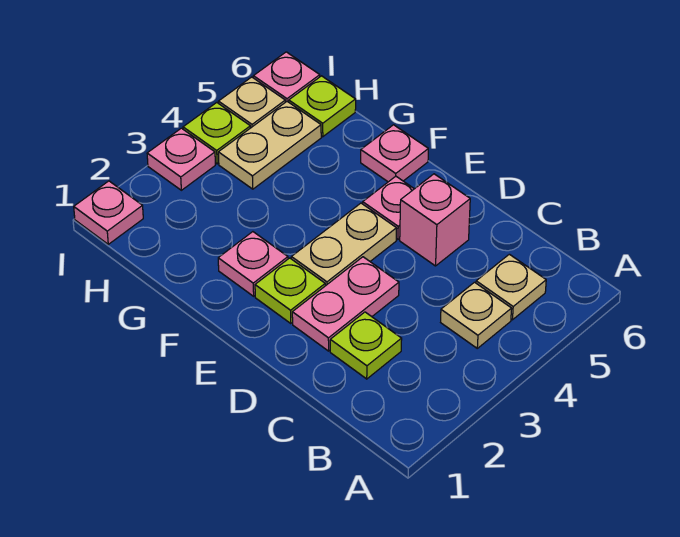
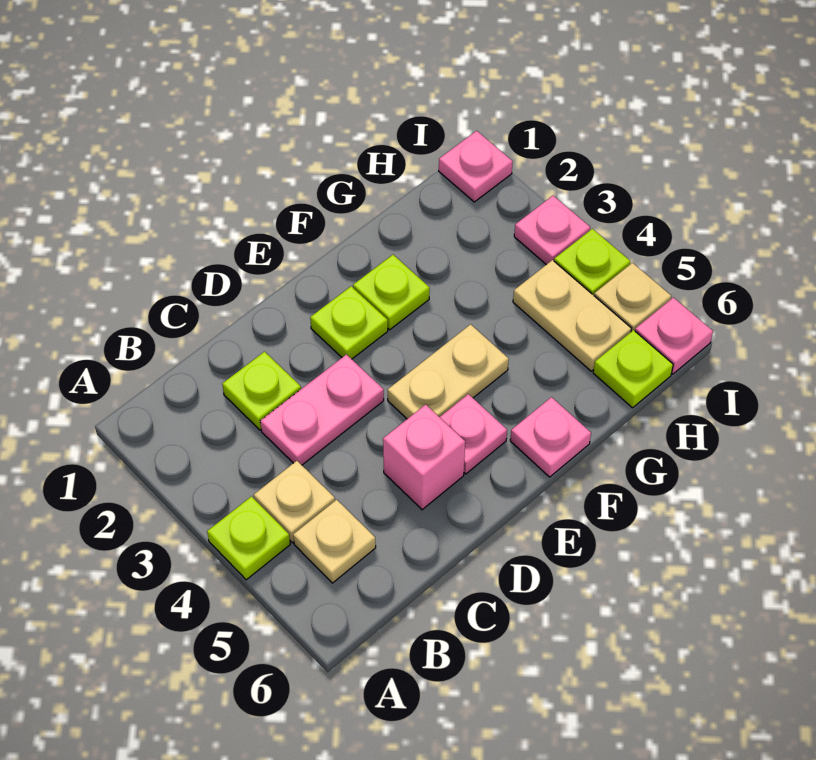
none -> lime plate A4 level 1
pink plate D2:D3 level 1 -> pink plate C3:D3 level 1
tan plate E3:E4 level 1 -> tan plate E4:F4 level 1
pink plate F2 level 1 -> lime plate F2 level 1

